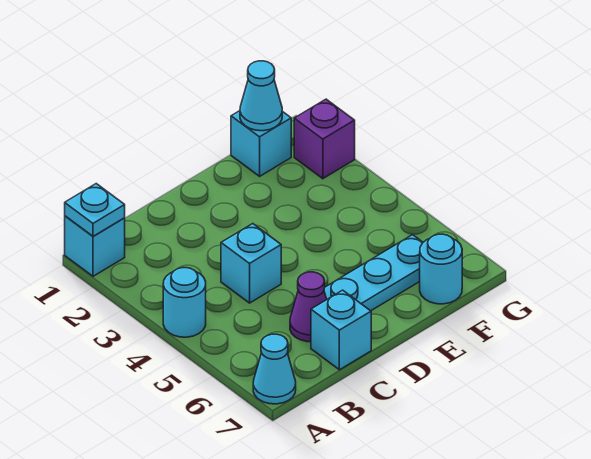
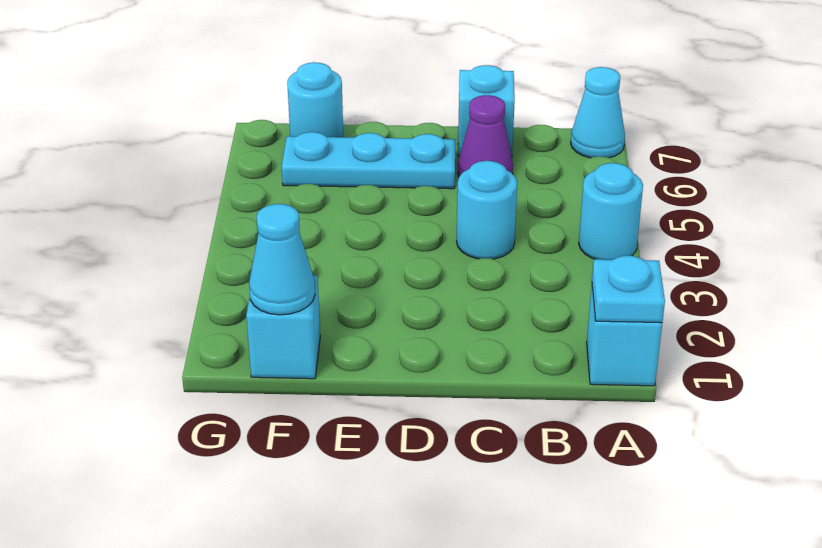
cyan brick C4 level 1 -> cyan round brick C4 level 1
purple brick G2 level 1 -> none

